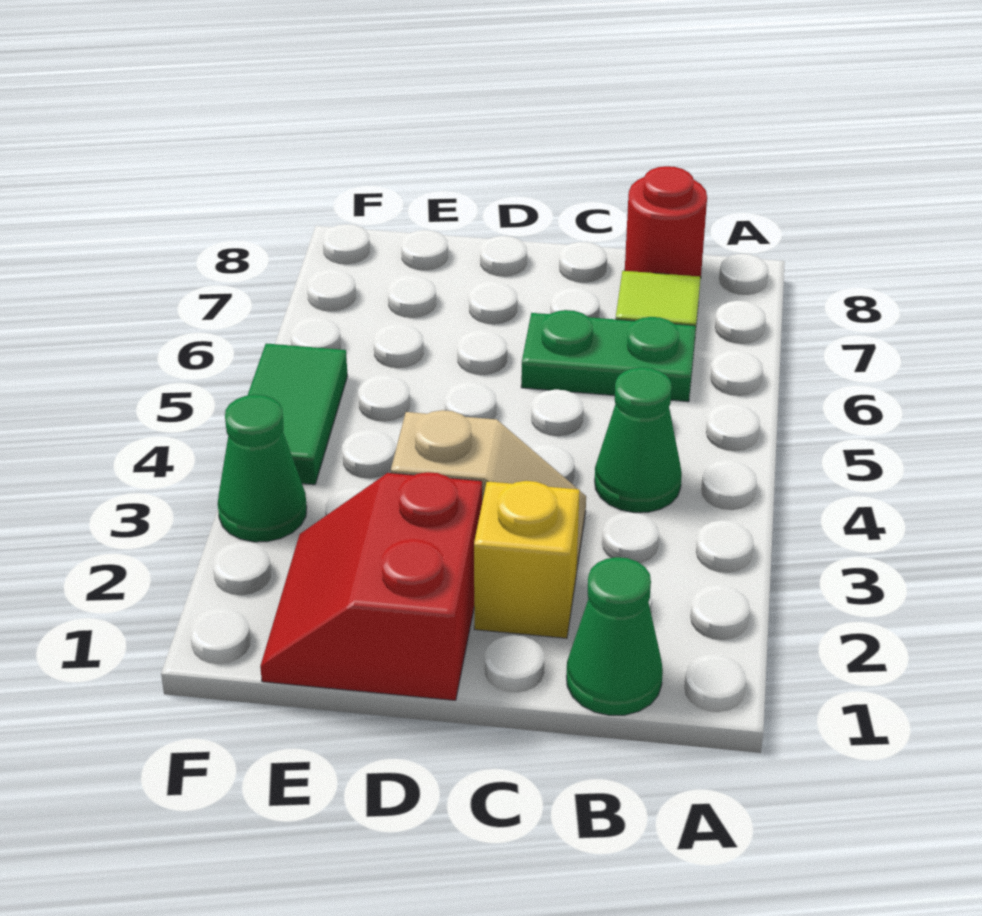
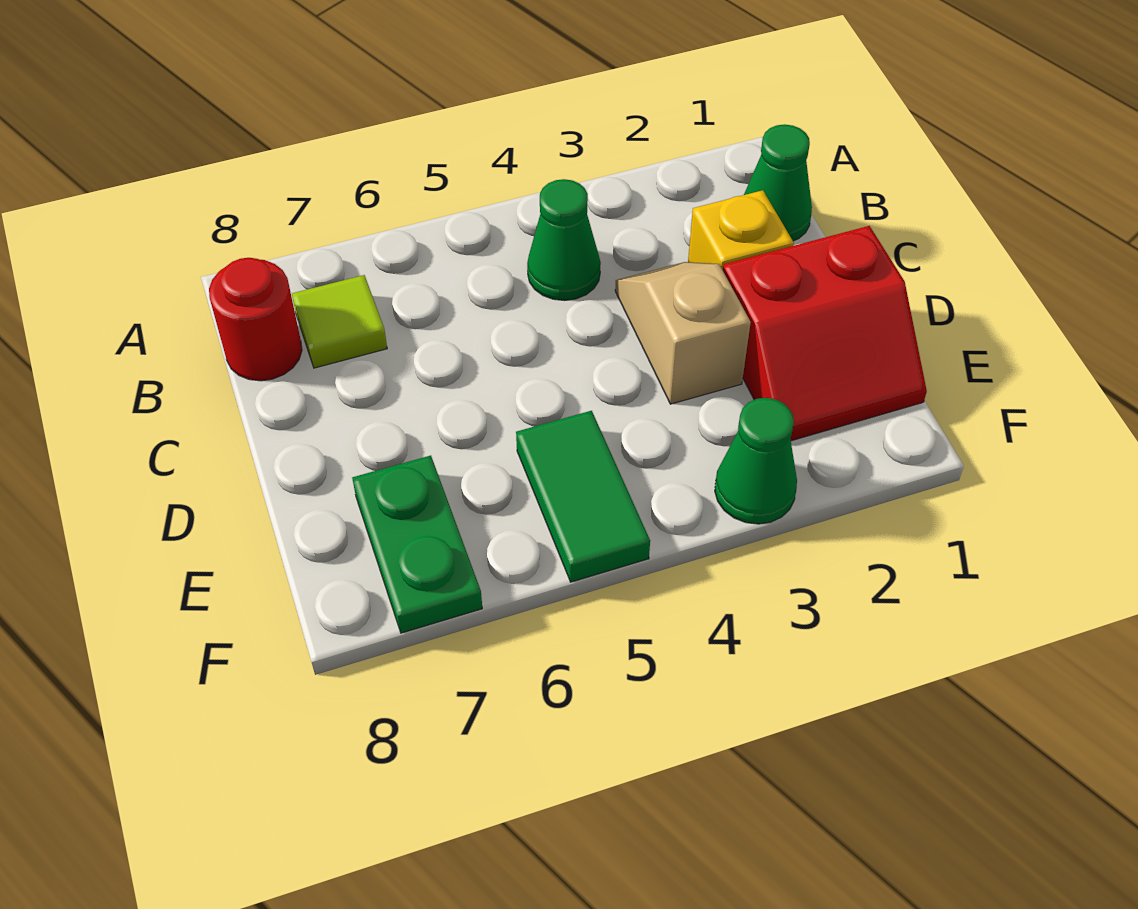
green plate B6:C6 level 1 -> green plate E7:F7 level 1
green tile F4:F5 level 1 -> green tile E5:F5 level 1

